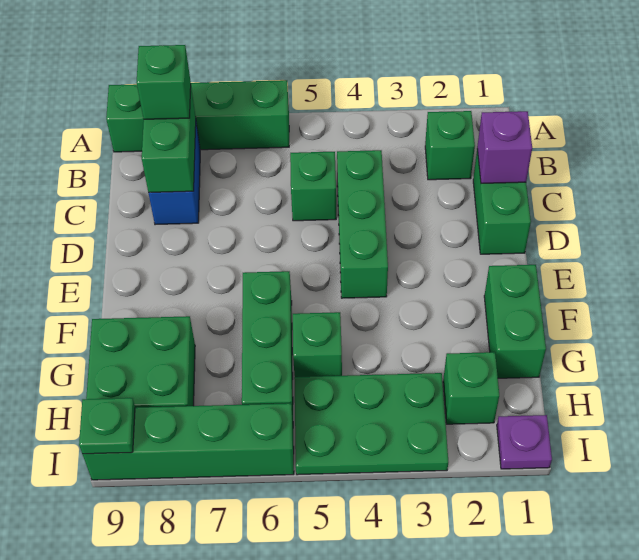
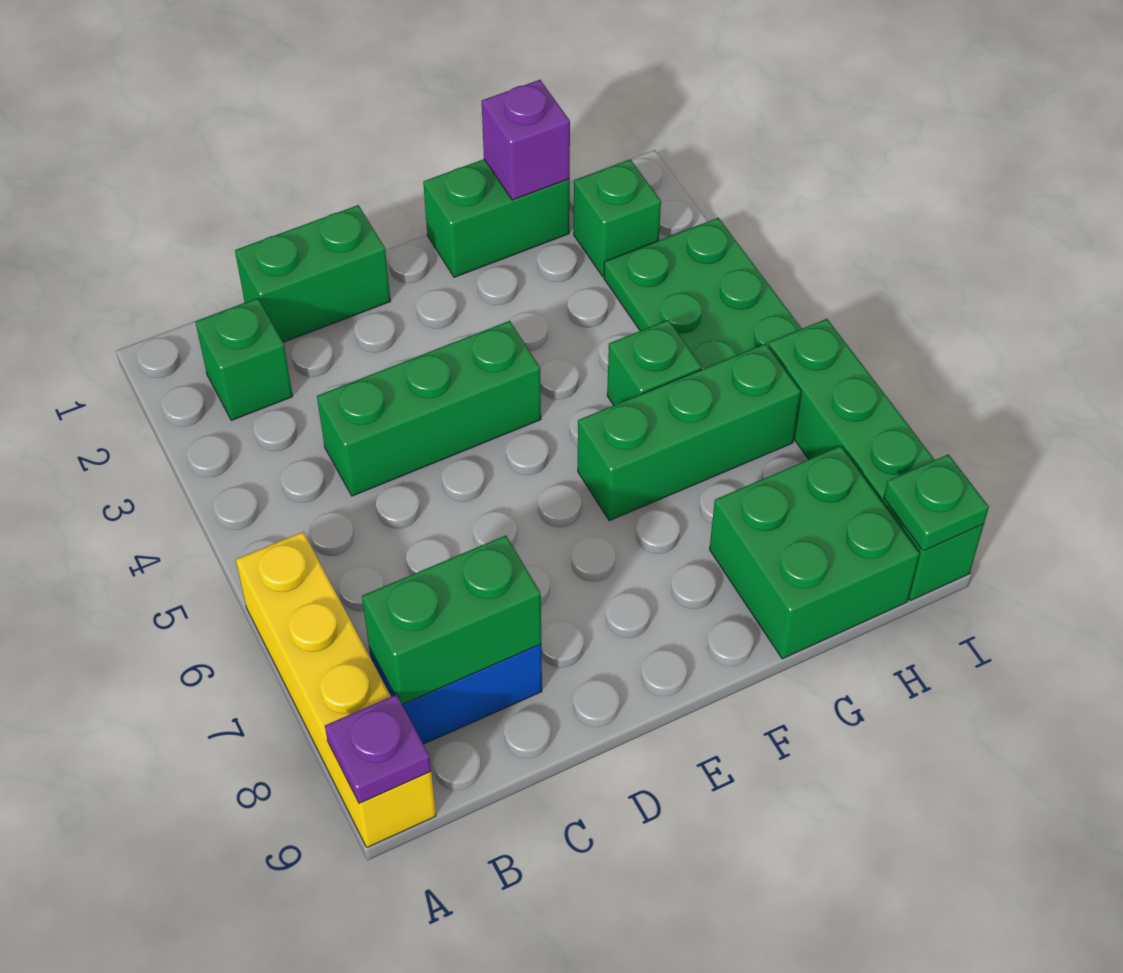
green brick A6:A9 level 1 -> yellow brick A6:A9 level 1
green brick B8 level 3 -> none
purple brick C1 level 2 -> purple brick G1 level 2
green brick C5 level 1 -> none
purple plate I1 level 1 -> purple plate A9 level 2

